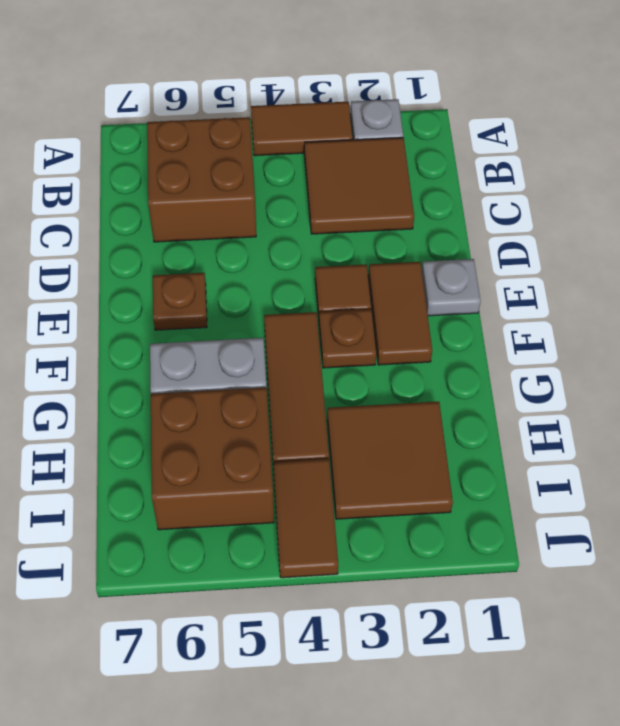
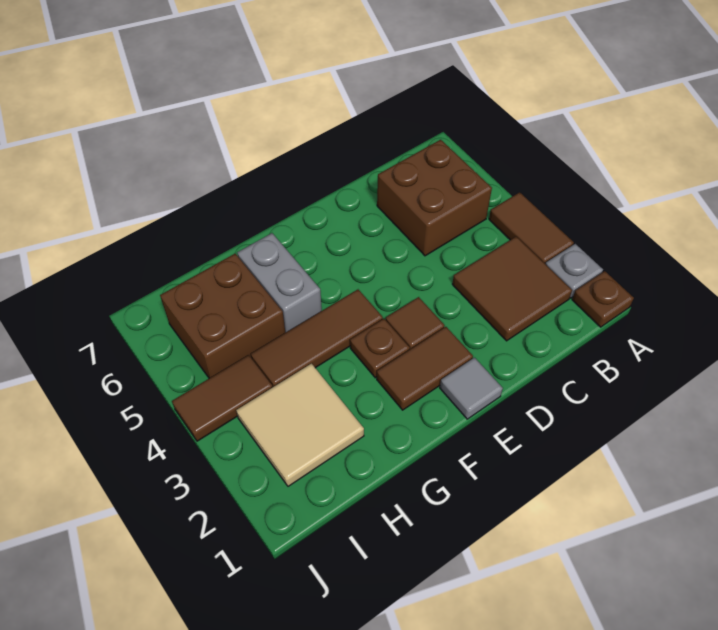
grey plate E1 level 1 -> grey tile E1 level 1
brown plate E6 level 1 -> brown plate A1 level 1
brown tile H2:I3 level 1 -> tan tile H2:I3 level 1

